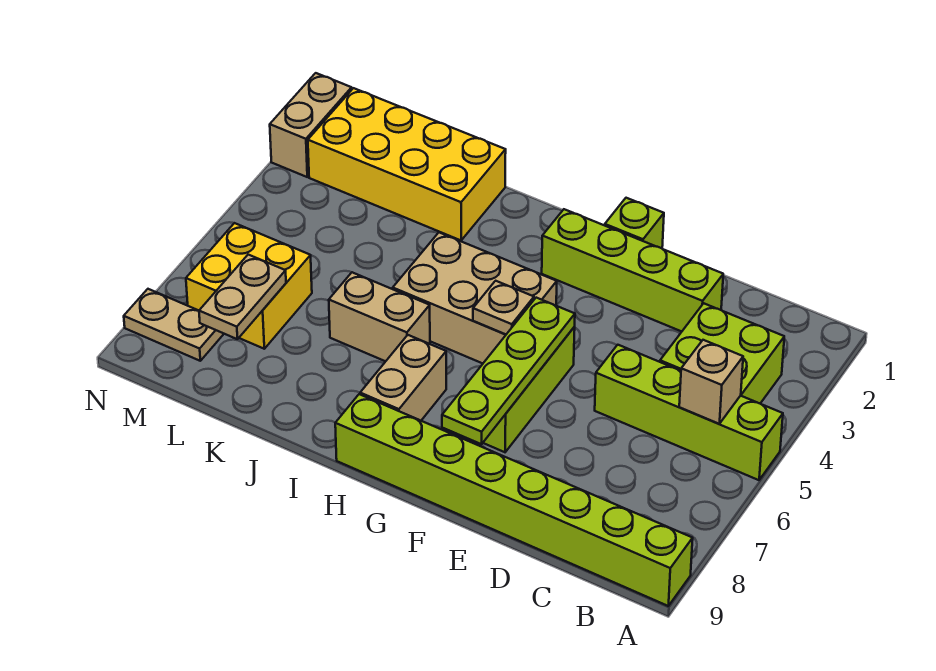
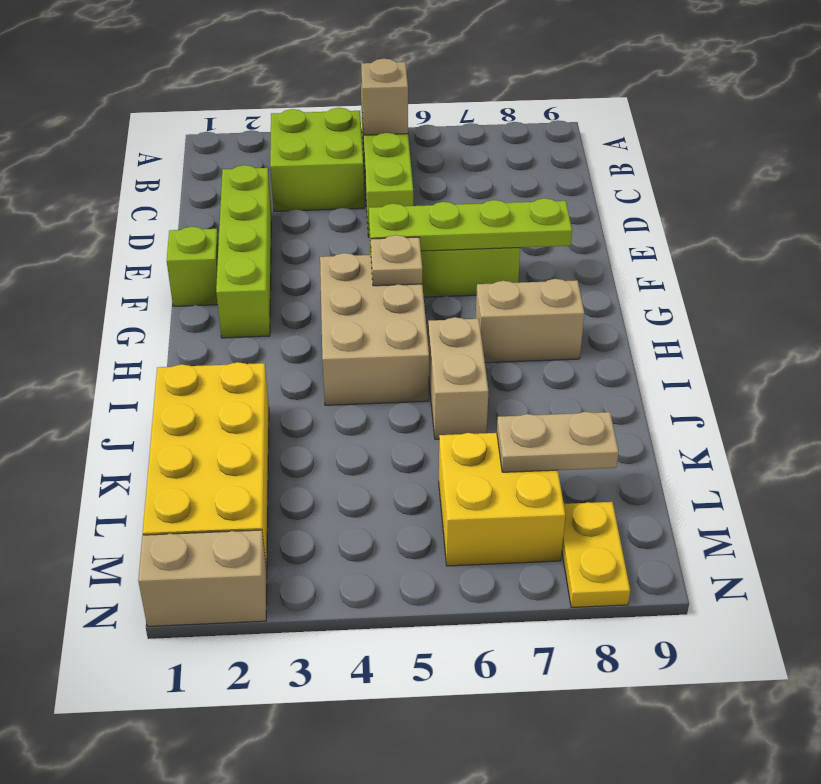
lime brick A9:H9 level 1 -> none
tan plate M8:N8 level 1 -> yellow plate M8:N8 level 1

